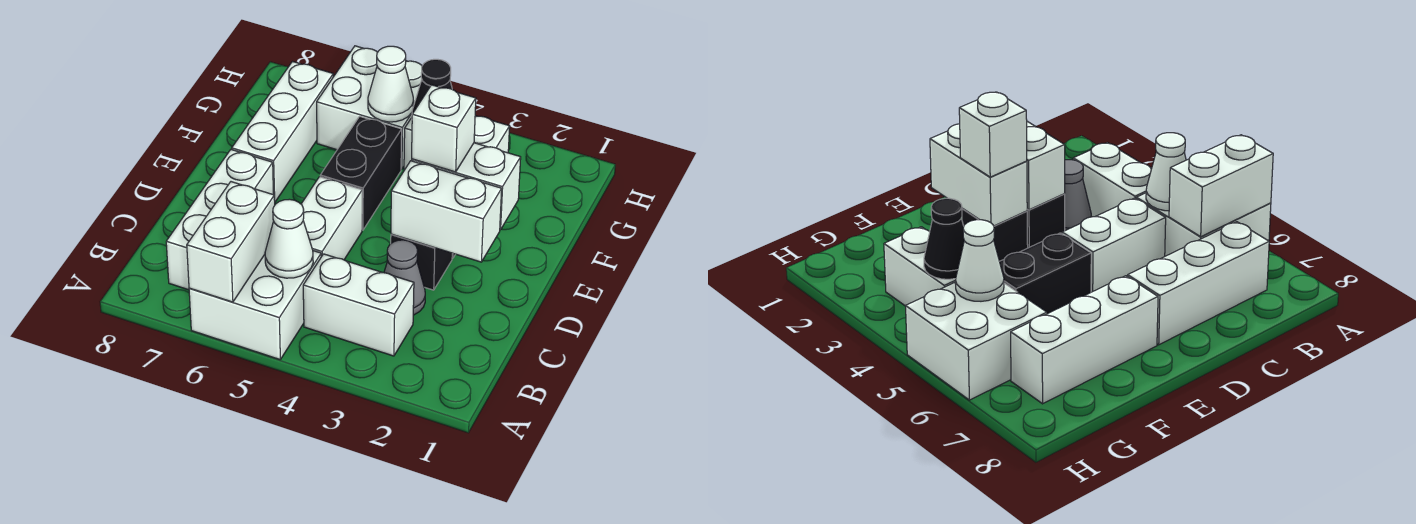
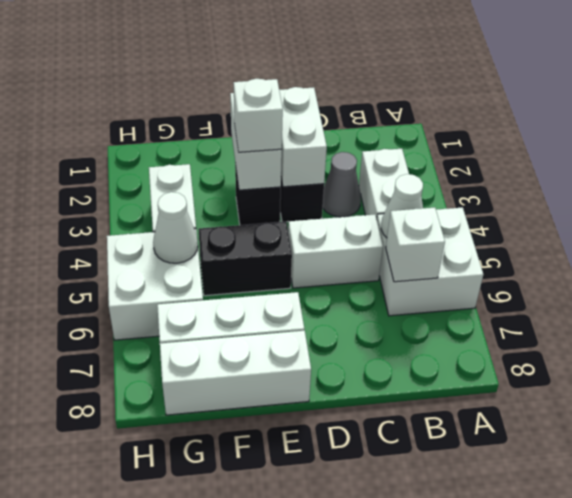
white brick A6:B6 level 2 -> white brick B6 level 2
white brick B7:D7 level 1 -> white brick E8:G8 level 1
black cone G4 level 2 -> none

